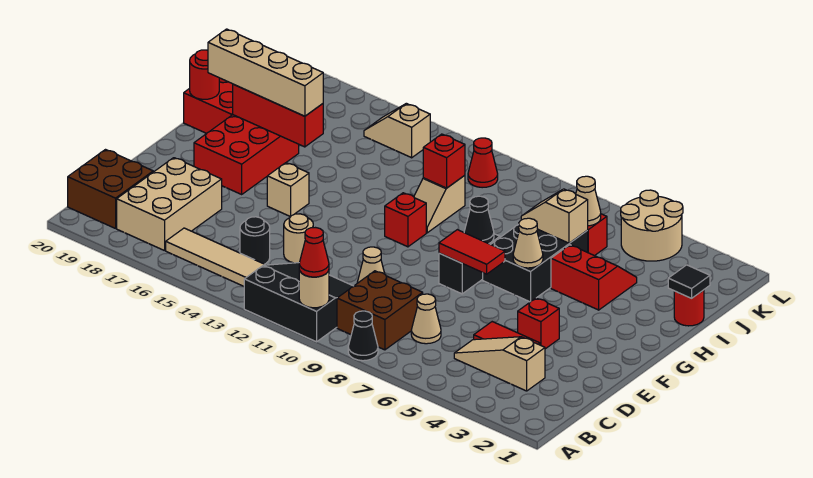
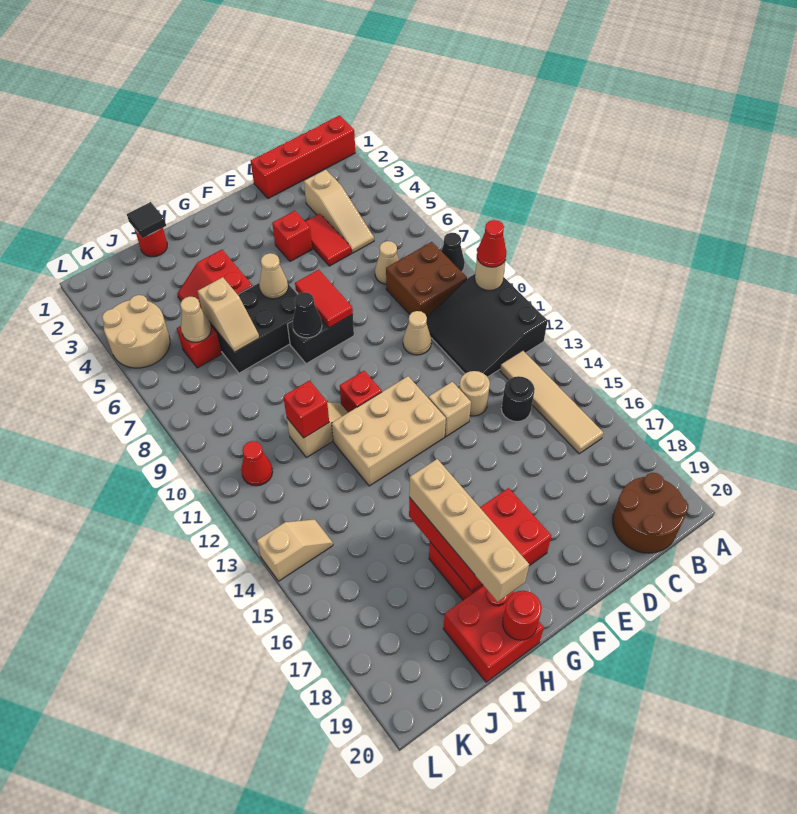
none -> red brick A1:D1 level 1
tan brick B17:D18 level 1 -> tan brick F12:H13 level 1
brown brick B19:C20 level 1 -> brown round brick B19:C20 level 1
tan brick F15 level 1 -> tan brick E13 level 1
tan slope K14:K15 level 1 top 14 -> tan slope K14:L14 level 1 top L

